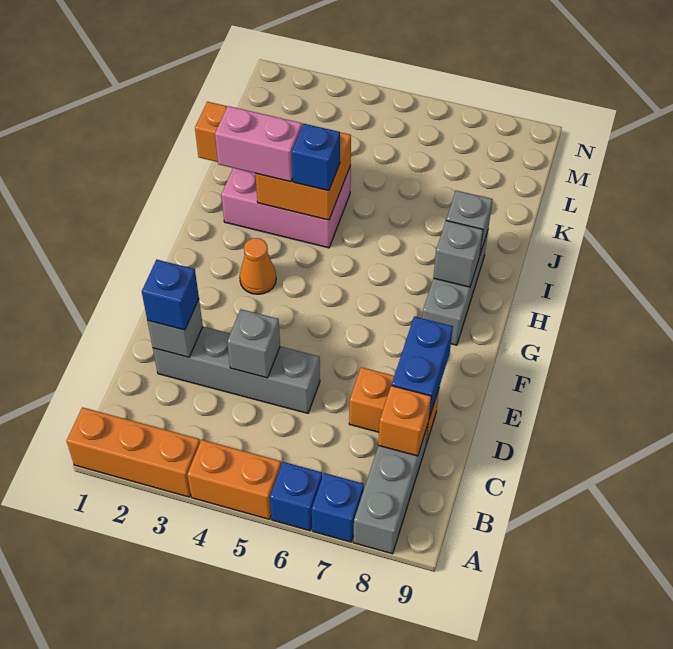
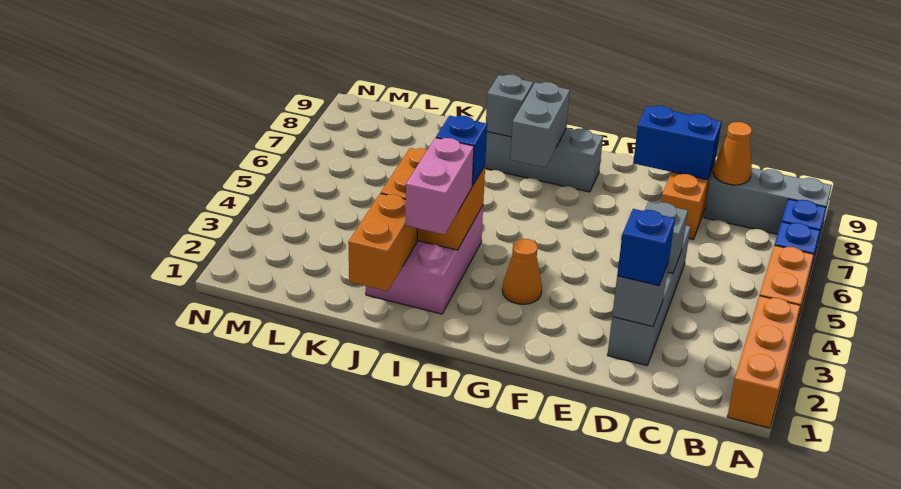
orange brick C8 level 2 -> orange cone C8 level 2
grey brick H8 level 2 -> grey brick H7:H8 level 2

